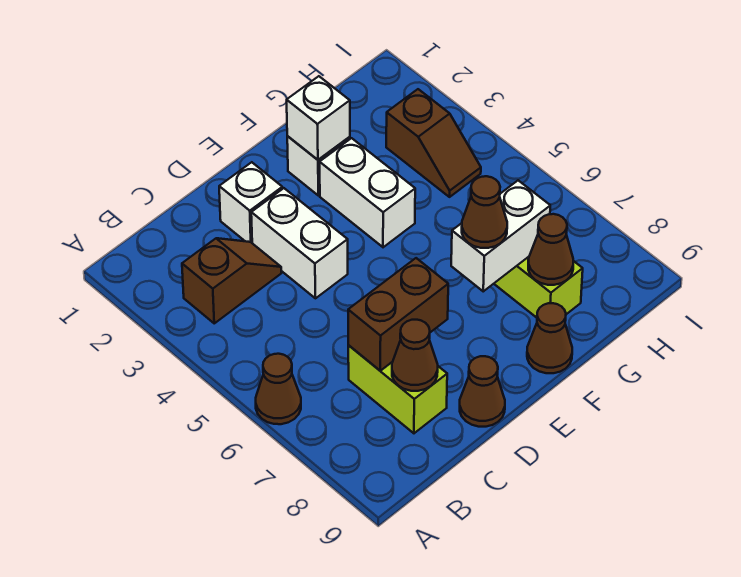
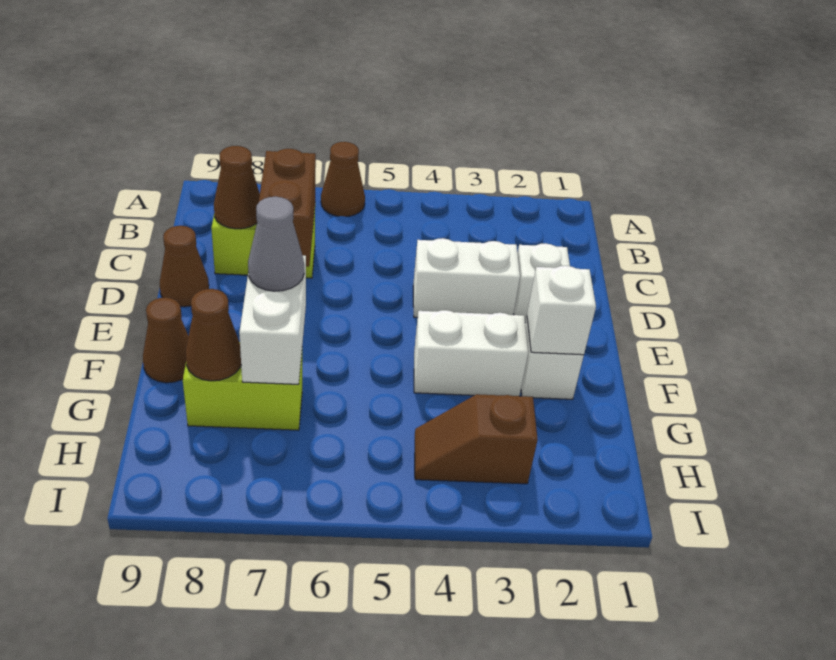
brown slope B3:C3 level 1 top B -> none
brown cone F7 level 3 -> grey cone F7 level 3

